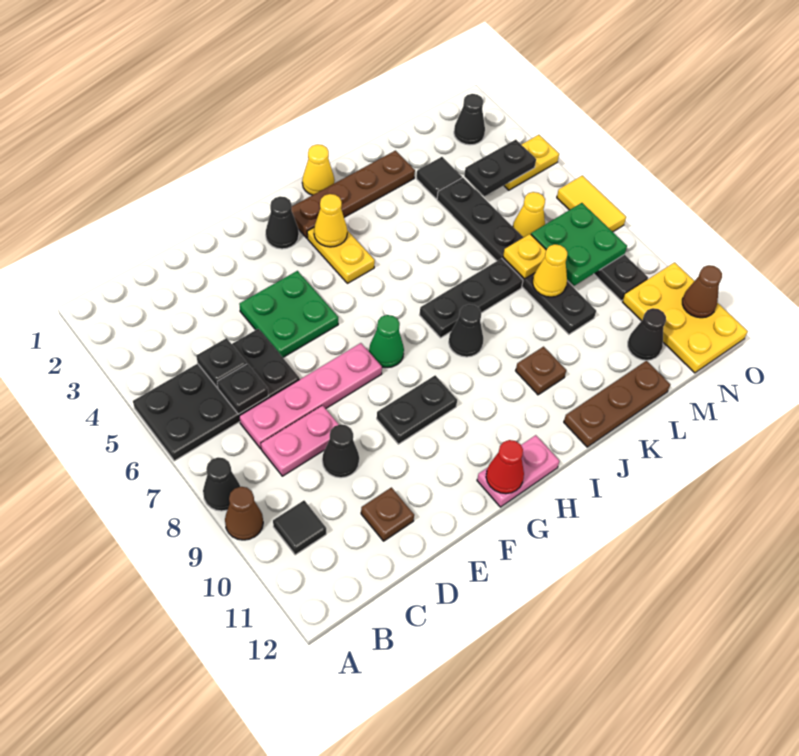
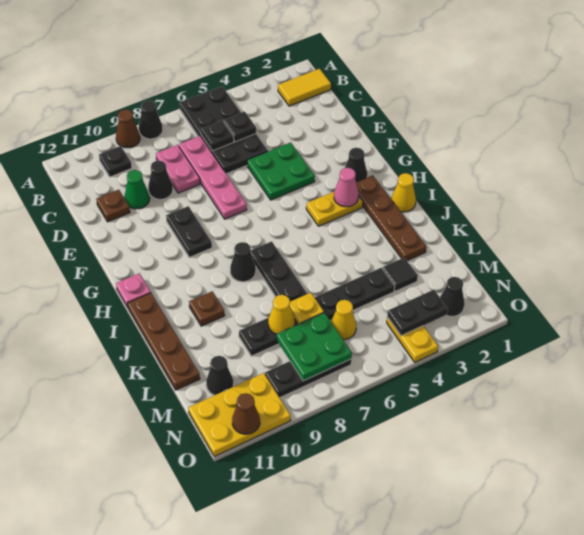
black tile B10 level 1 -> black plate B10 level 1
green cone G7 level 1 -> green cone D10 level 1
pink plate G12:H12 level 1 -> pink plate H12 level 1
red cone G12 level 2 -> none
yellow cone H3 level 2 -> pink cone H3 level 2
brown plate J12:L12 level 1 -> brown plate I12:L12 level 1
black plate M4:N4 level 2 -> black plate N3:N4 level 2
yellow tile O6:O7 level 1 -> yellow tile B1:B2 level 1

